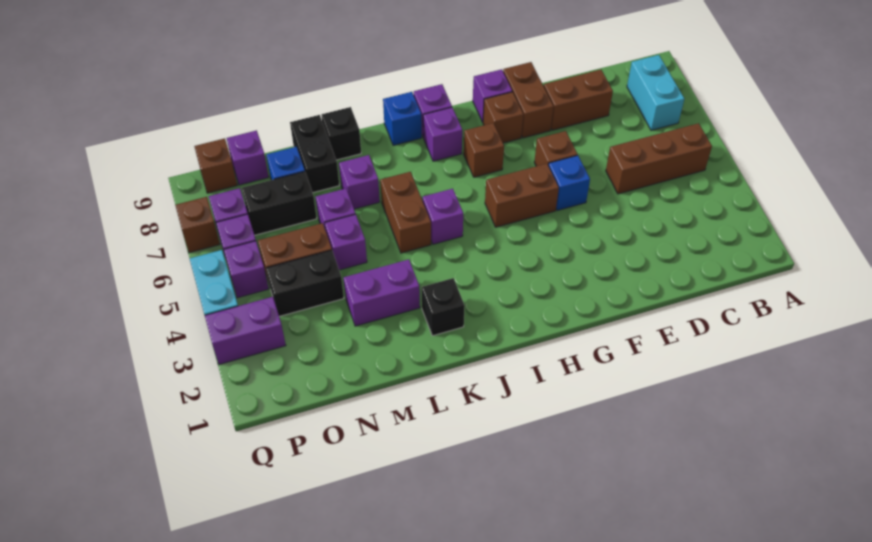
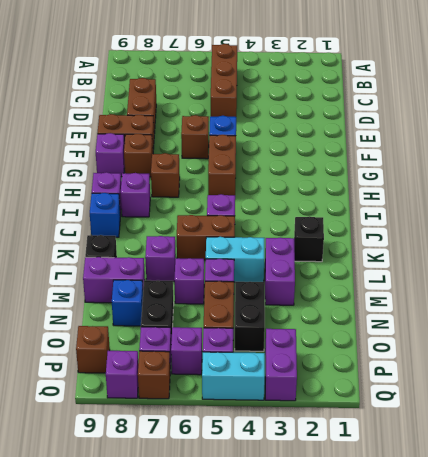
cyan brick B7:B8 level 1 -> cyan brick L4:L5 level 1
black brick M8:M9 level 1 -> purple brick M8:M9 level 1
purple brick O9 level 1 -> purple brick Q8 level 1

